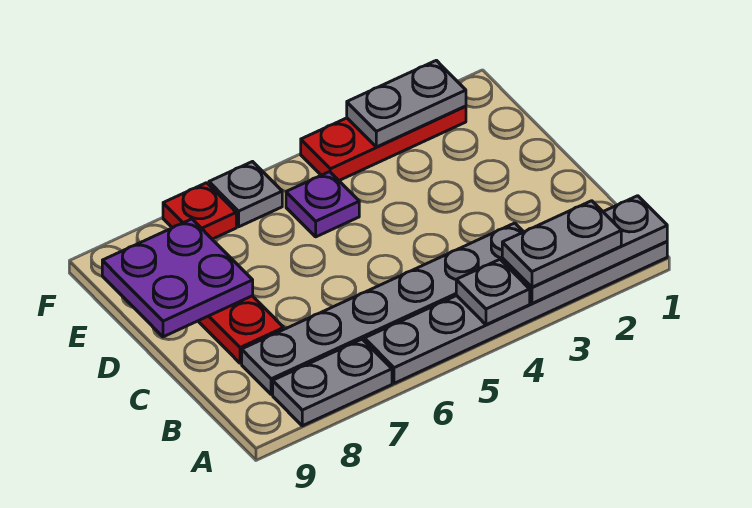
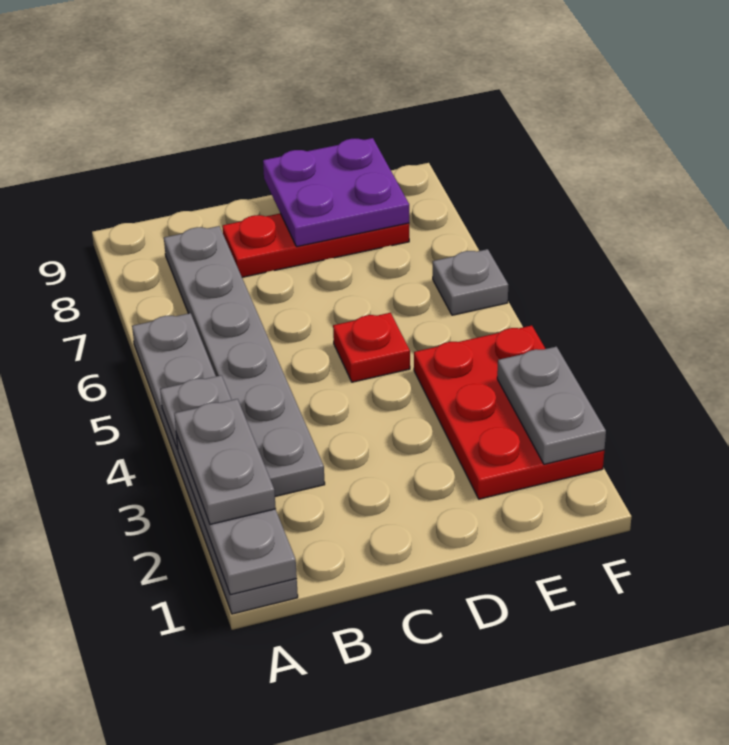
grey plate A7:A8 level 1 -> none
purple plate E5 level 1 -> none
red plate F2:F4 level 1 -> red plate E2:F4 level 1
red plate F7 level 1 -> red plate D5 level 1

